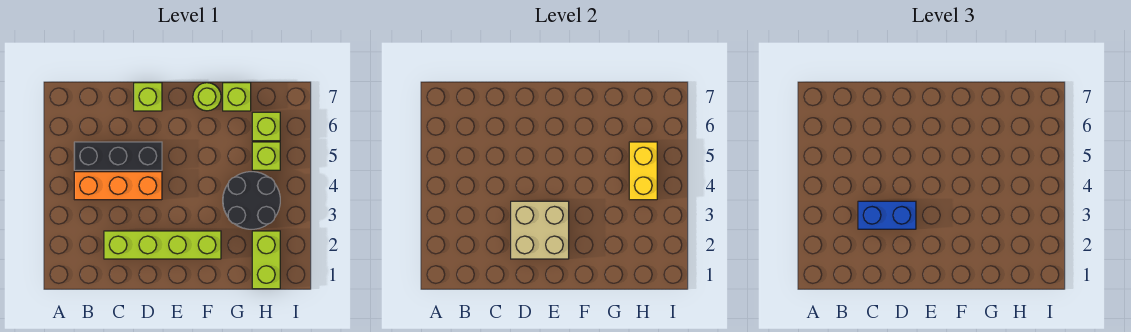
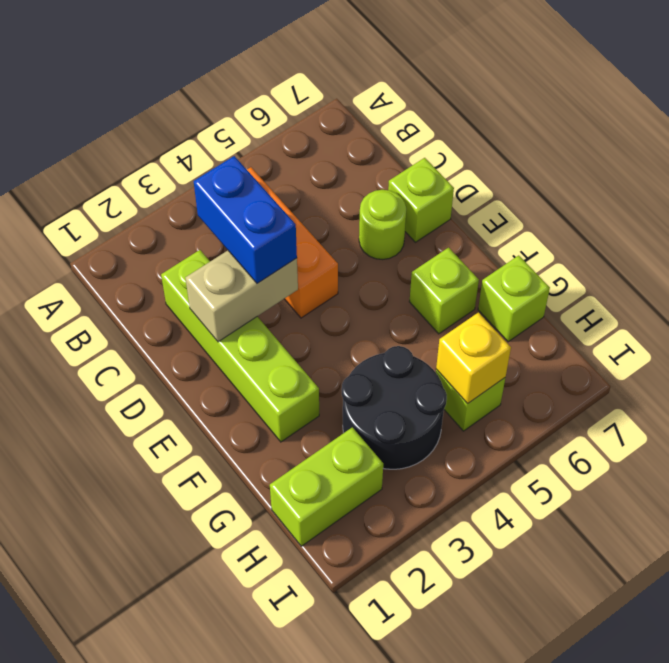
black brick B5:D5 level 1 -> none
tan brick D2:E3 level 2 -> tan brick D2:D3 level 2
lime round brick F7 level 1 -> lime round brick D6 level 1
yellow brick H4:H5 level 2 -> yellow brick H5 level 2
lime brick H6 level 1 -> lime brick F6 level 1

